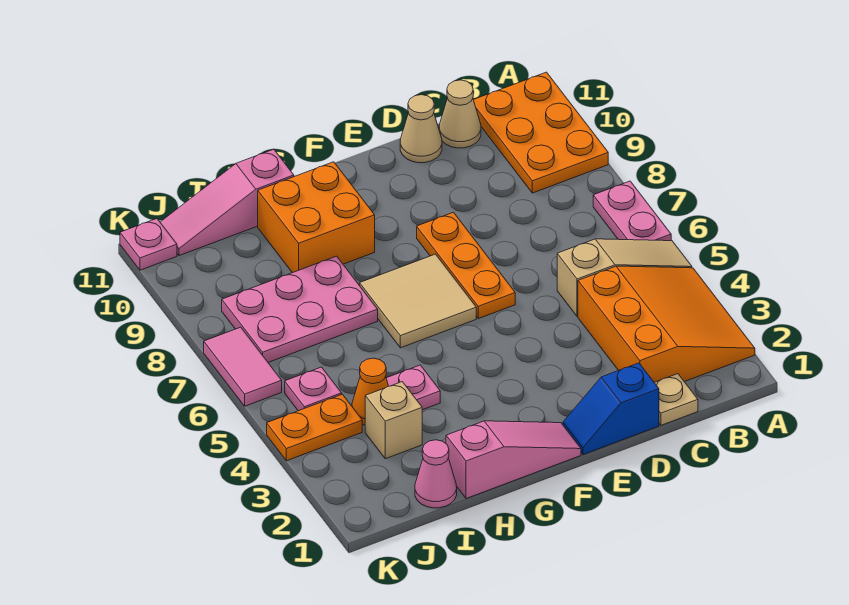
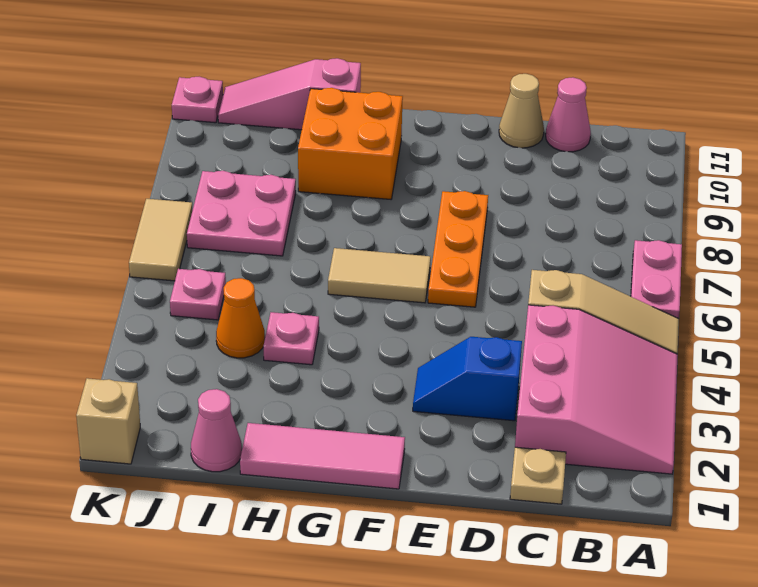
orange slope A2:C4 level 1 top C -> pink slope A2:C4 level 1 top C
orange plate A9:B11 level 1 -> none
tan cone C11 level 1 -> pink cone C11 level 1
blue slope D1:E1 level 1 top D -> blue slope D3:E3 level 1 top D
pink slope F1:H1 level 1 top H -> pink tile F1:H1 level 1
tan tile F6:G7 level 1 -> tan tile F6:G6 level 1
pink plate H7:J8 level 1 -> pink plate I7:J8 level 1
tan brick I3 level 1 -> tan brick K1 level 1
orange plate J4:K4 level 1 -> none
pink tile K6:K7 level 1 -> tan tile K6:K7 level 1

